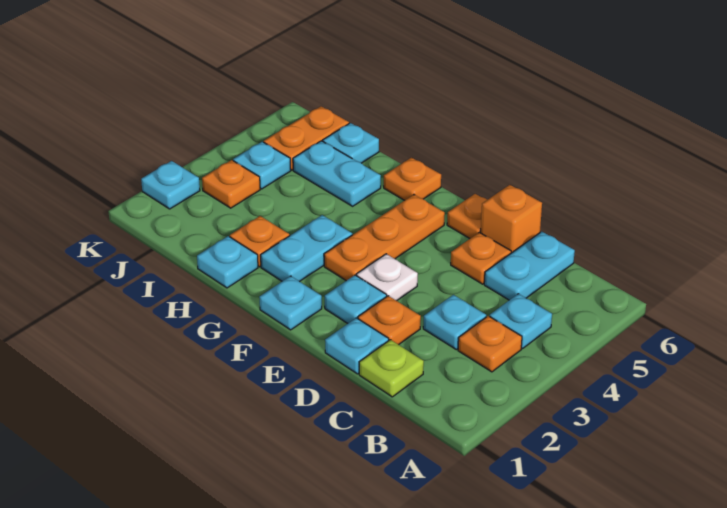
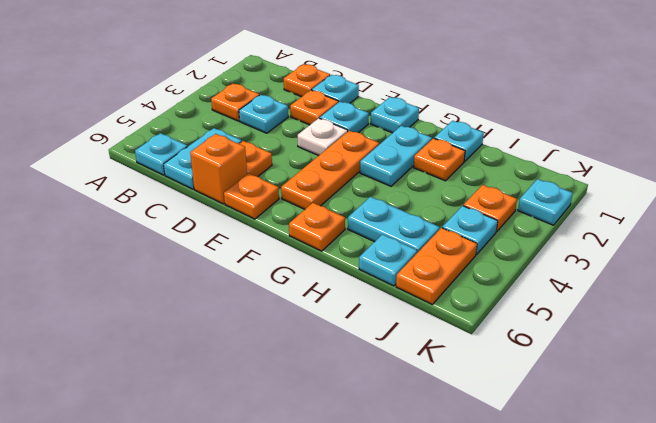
cyan plate B4 level 1 -> cyan plate B6 level 1
lime plate C1 level 1 -> orange plate C1 level 1

